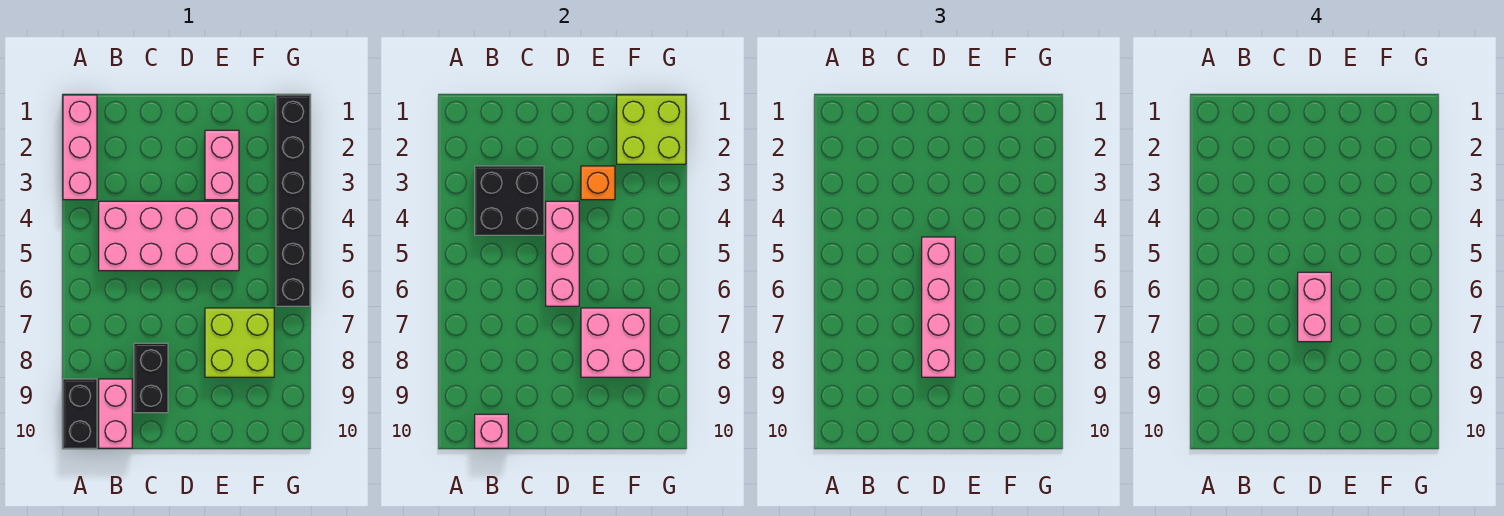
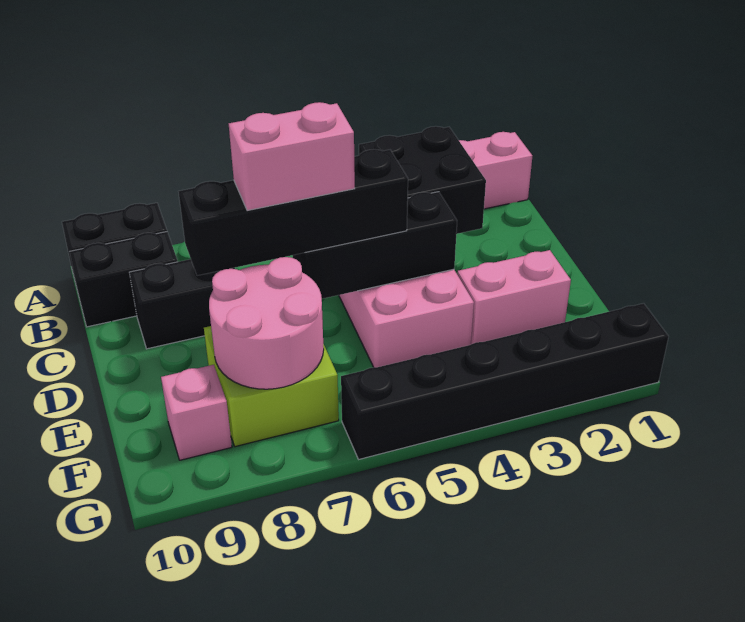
pink brick B9:B10 level 1 -> black brick B9:B10 level 1
pink brick B10 level 2 -> pink brick F9 level 1
pink brick D4:D6 level 2 -> black brick D4:D6 level 2
pink brick D5:D8 level 3 -> black brick D5:D8 level 3
orange brick E3 level 2 -> none
pink brick E7:F8 level 2 -> pink round brick E7:F8 level 2
lime brick F1:G2 level 2 -> none

